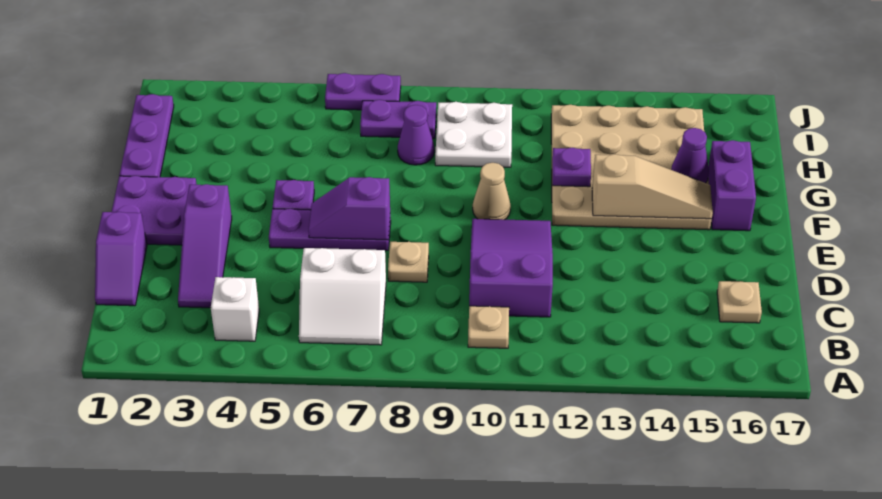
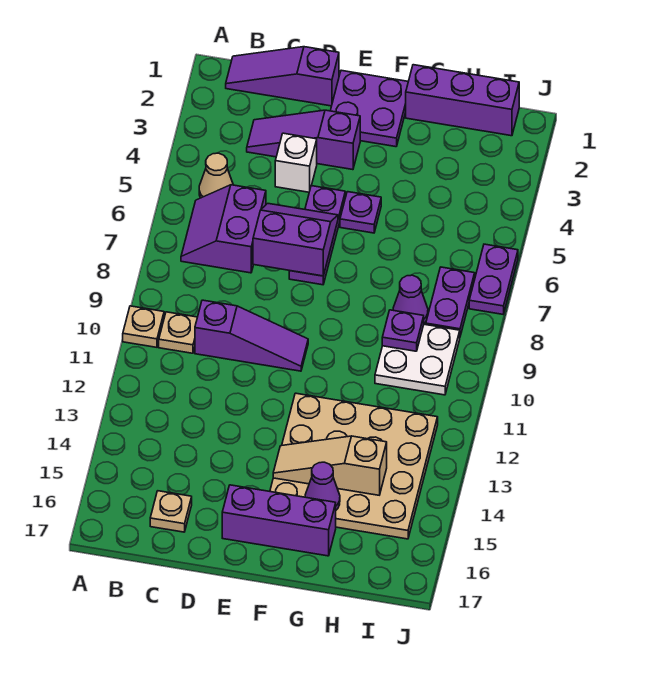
white brick B4 level 1 -> white brick D4 level 1
white slope B6:C7 level 1 top C -> purple slope B6:C7 level 1 top C
purple slope C1:D1 level 1 top D -> purple slope B1:D1 level 1 top D
purple slope C10:E11 level 1 top C -> purple slope C10:E10 level 1 top C
tan plate D8 level 1 -> tan plate A10 level 1
purple slope E6:E7 level 2 top 7 -> purple slope D6:E7 level 2 top 7
tan cone F10 level 1 -> tan cone B5 level 1
tan slope F13:F15 level 2 top 13 -> tan slope F14:H14 level 2 top H
purple brick F16:G16 level 1 -> purple brick E16:G16 level 1
purple plate G1:I1 level 1 -> purple brick G1:I1 level 1
purple plate G12 level 2 -> purple plate H9 level 2

